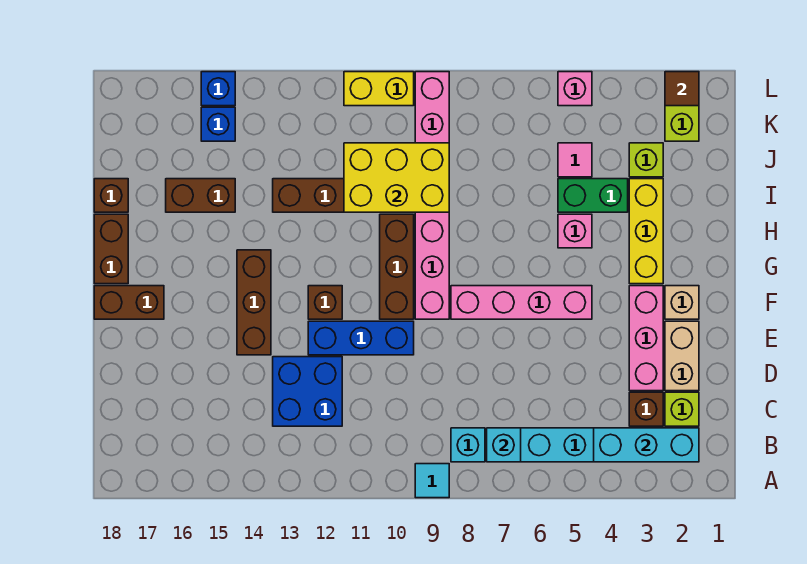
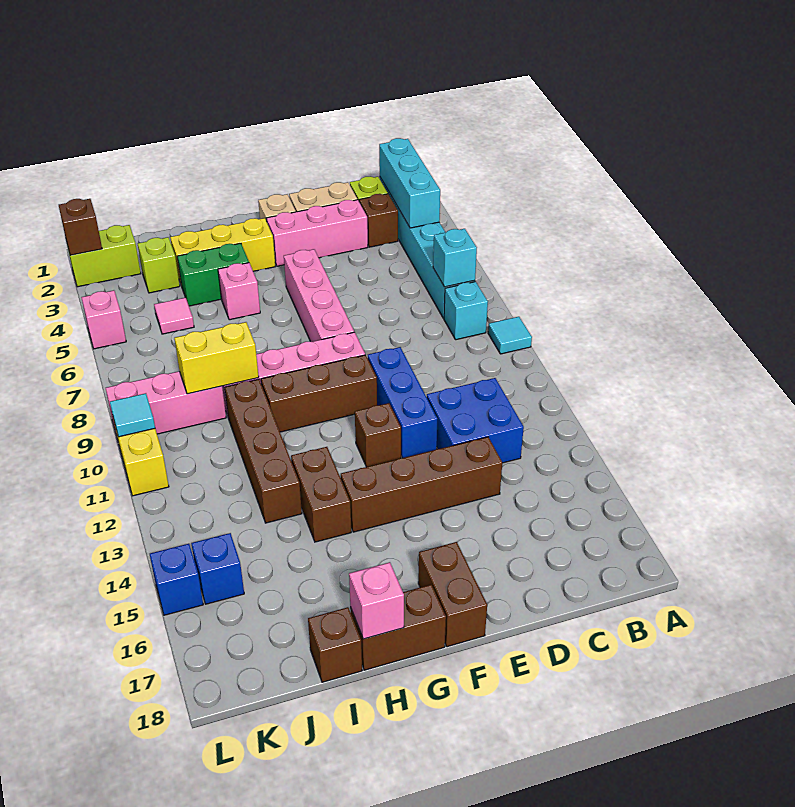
brown brick E14:G14 level 1 -> brown brick D14:G14 level 1
none -> pink brick H18 level 2
green brick I4:I5 level 1 -> green brick H4:I4 level 1
yellow brick I9:J11 level 2 -> yellow brick I9:J9 level 2
brown brick I15:I16 level 1 -> brown brick H13:H14 level 1
brown tile L2 level 2 -> brown brick L2 level 2
none -> cyan tile L10 level 2

